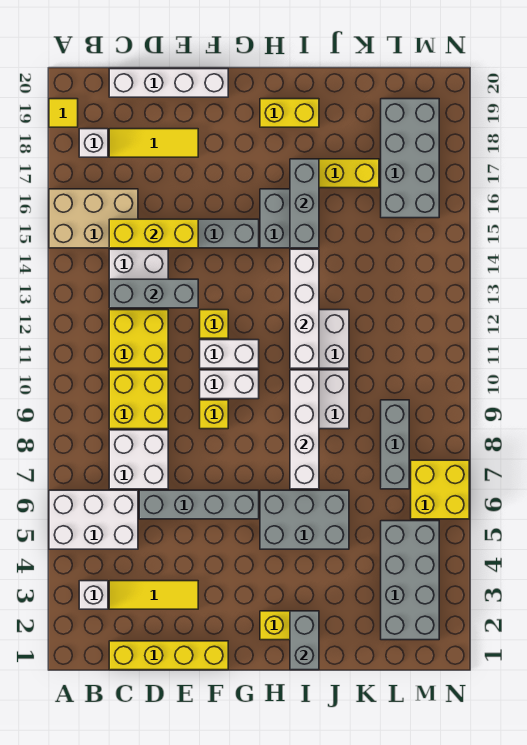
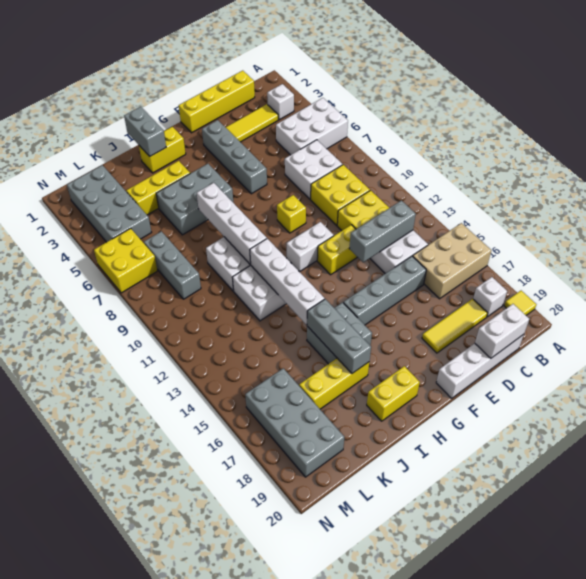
yellow brick C15:E15 level 2 -> yellow brick I4:K4 level 1
grey brick D6:G6 level 1 -> grey brick F3:F6 level 1
white brick F10:G10 level 1 -> white brick C20:D20 level 2
yellow brick F12 level 1 -> yellow brick E12:F12 level 1

